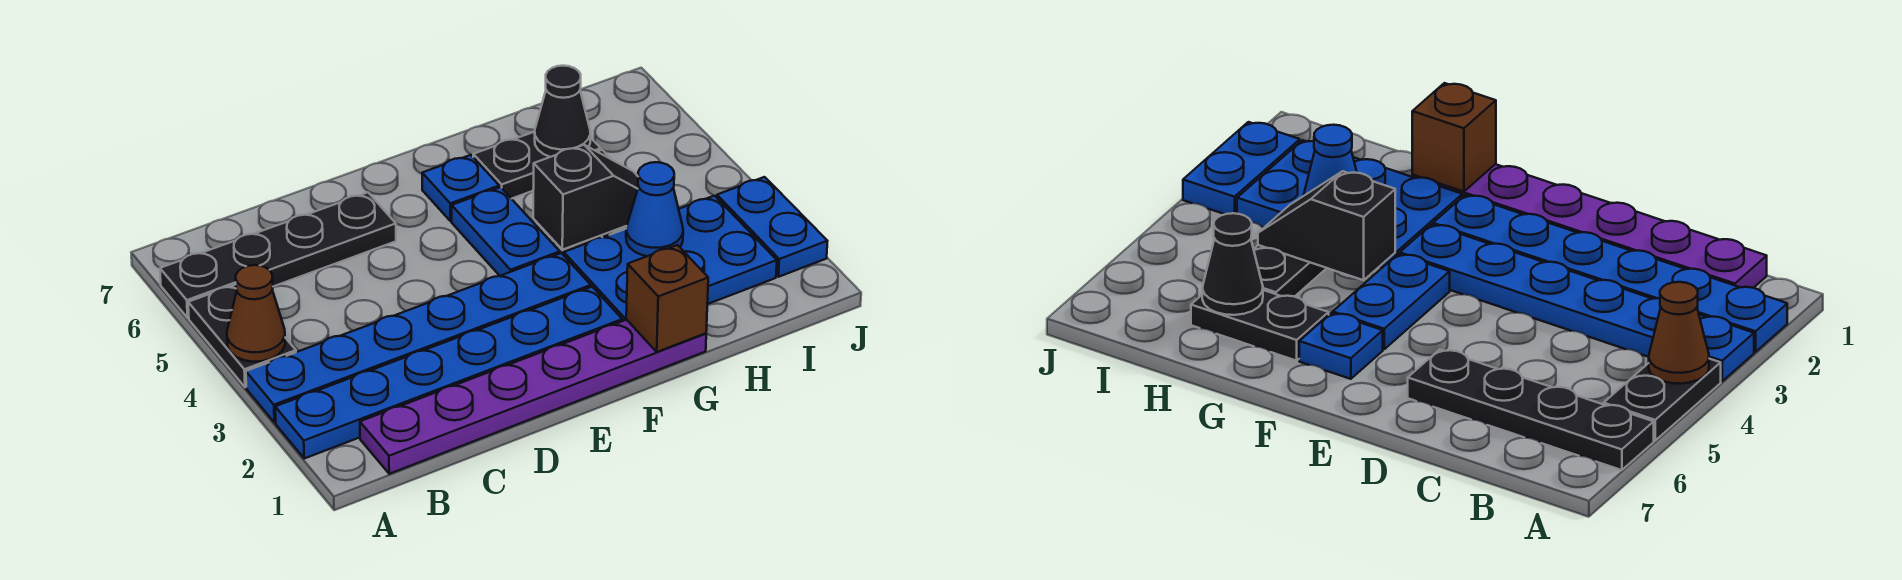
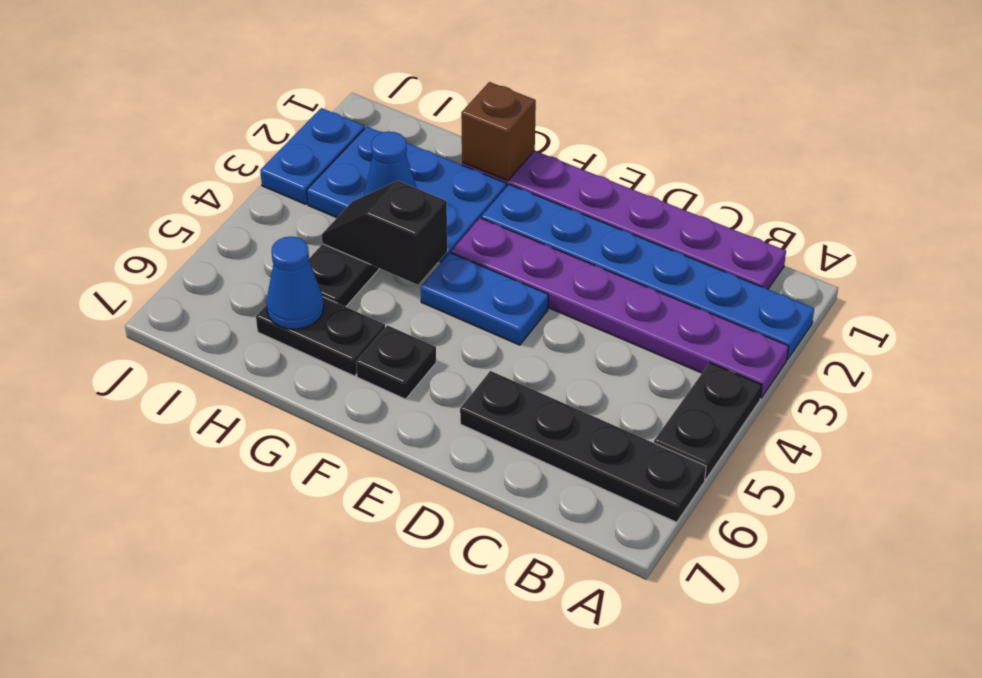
blue plate A3:F3 level 1 -> purple plate A3:F3 level 1
brown cone A4 level 2 -> none
blue plate F4:F5 level 1 -> blue plate E4:F4 level 1
blue plate F6 level 1 -> black plate F6 level 1
black cone H6 level 2 -> blue cone H6 level 2

